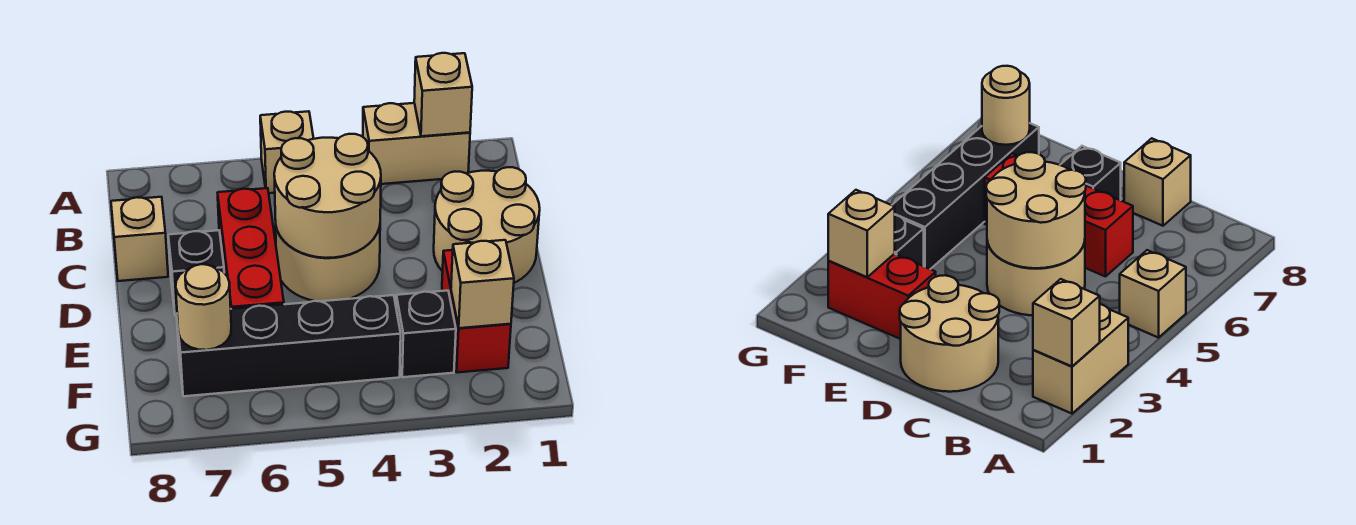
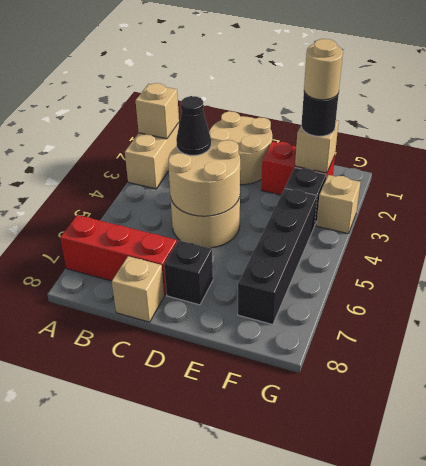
tan brick A5 level 1 -> tan brick G3 level 1
none -> black cone C4 level 3
red brick C6:E6 level 1 -> red brick A7:C7 level 1
none -> black round brick F2 level 3
tan round brick F7 level 2 -> tan round brick F2 level 4

